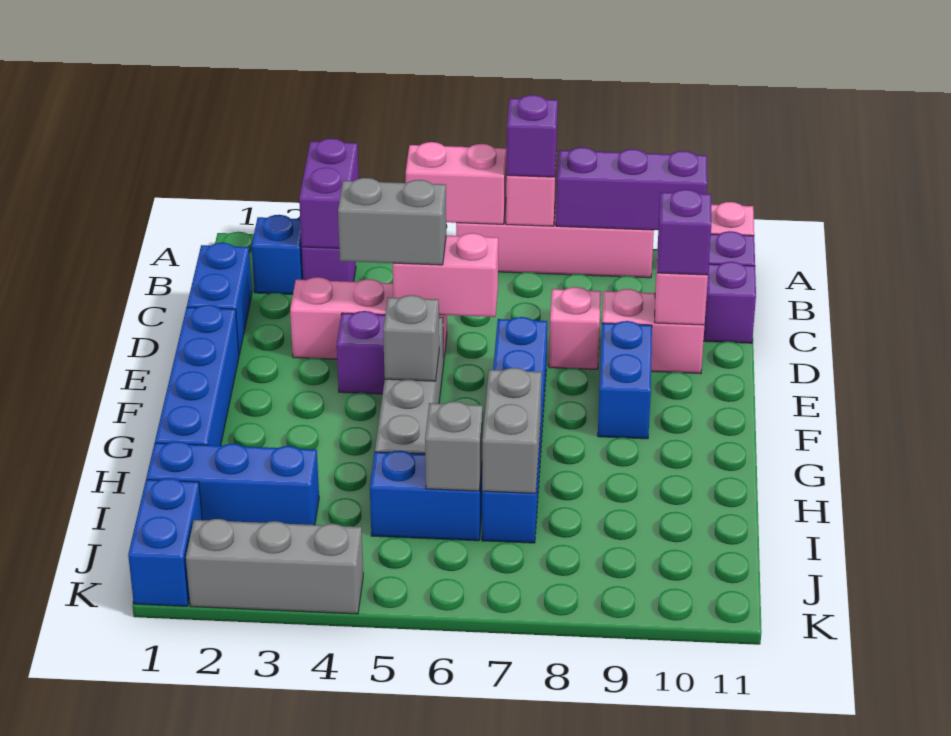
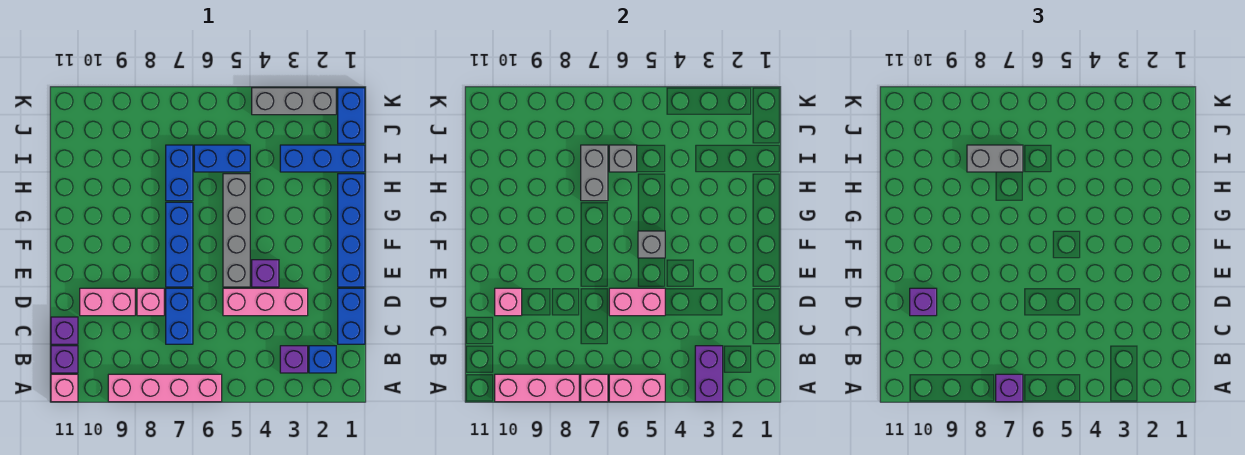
purple brick A8:A10 level 2 -> pink brick A8:A10 level 2
grey brick D4:D5 level 3 -> grey brick I7:I8 level 3
blue brick E9:F9 level 1 -> blue brick C7:D7 level 1

